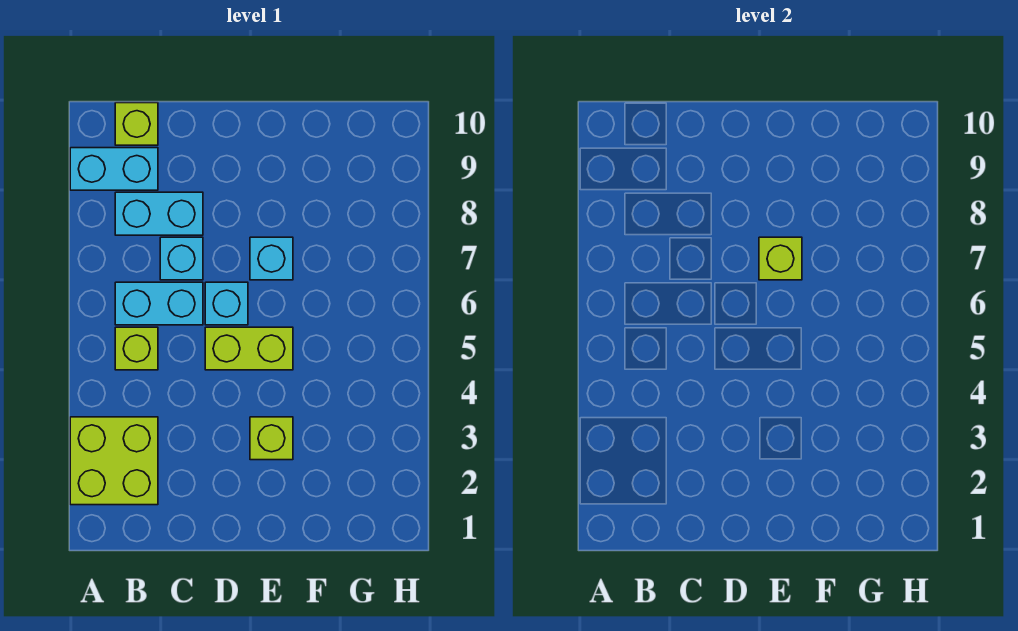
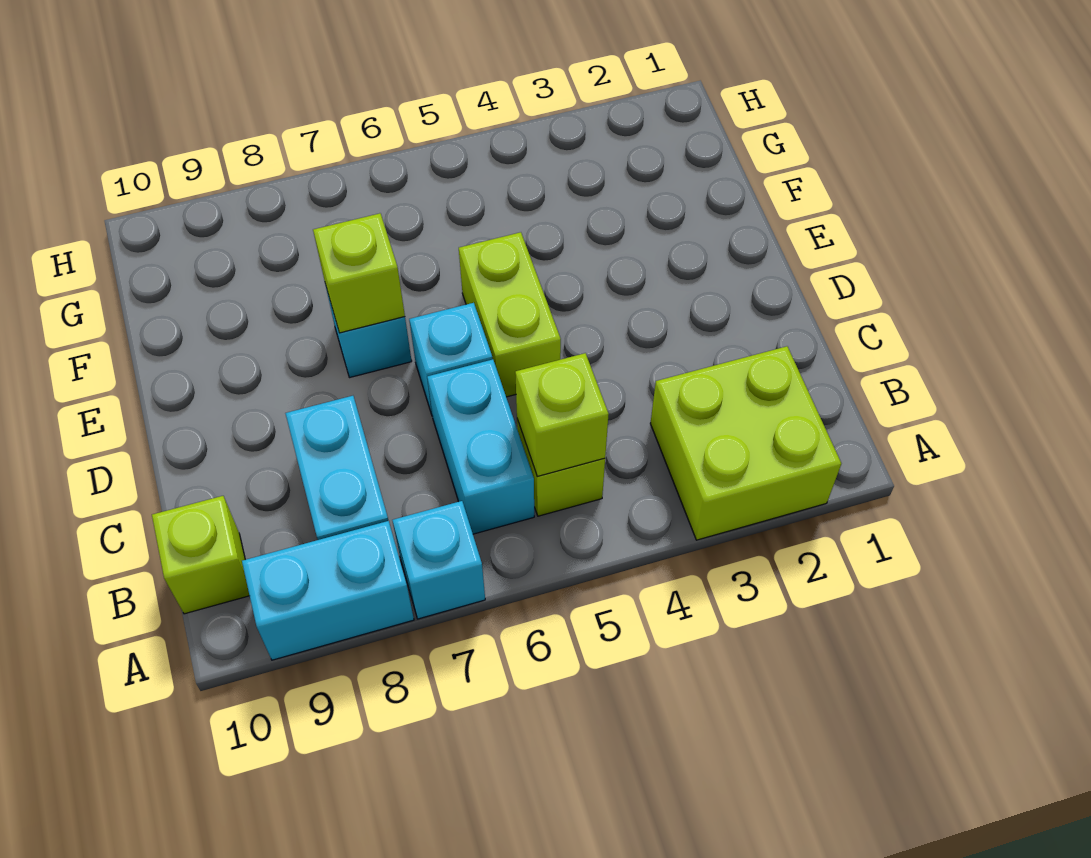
cyan brick A9:B9 level 1 -> cyan brick A8:A9 level 1
cyan brick C7 level 1 -> cyan brick A7 level 1
lime brick E3 level 1 -> lime brick B5 level 2

